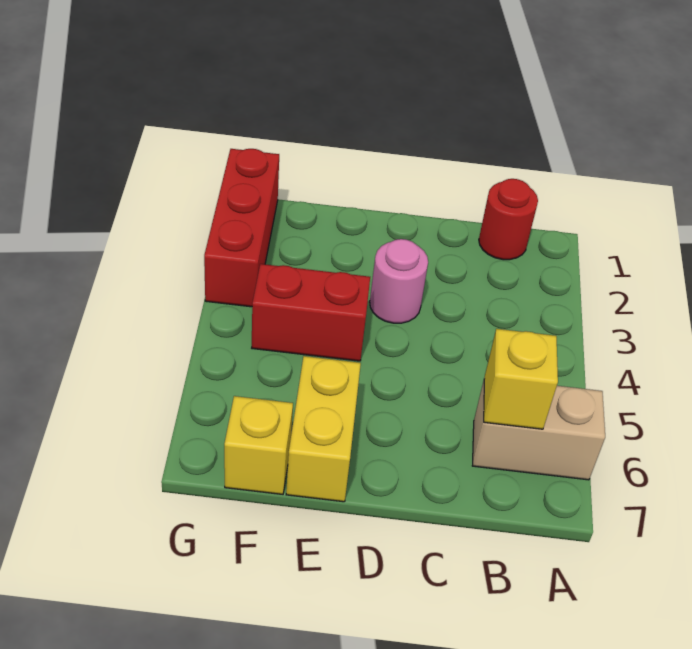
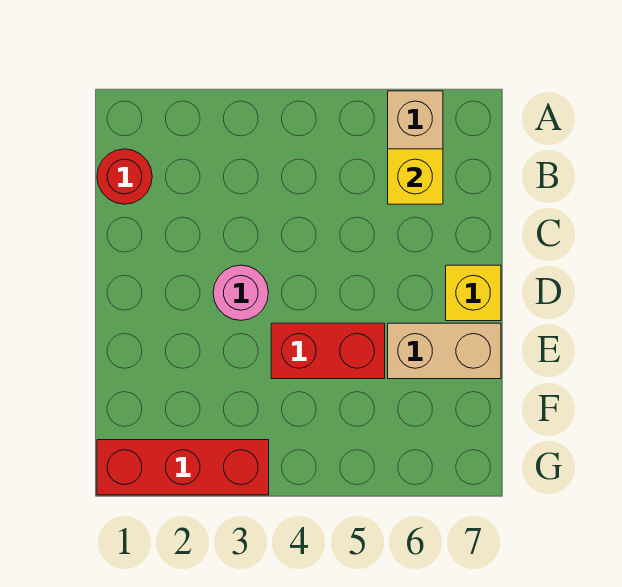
red brick E4:F4 level 1 -> red brick E4:E5 level 1
yellow brick E6:E7 level 1 -> tan brick E6:E7 level 1
yellow brick F7 level 1 -> yellow brick D7 level 1

